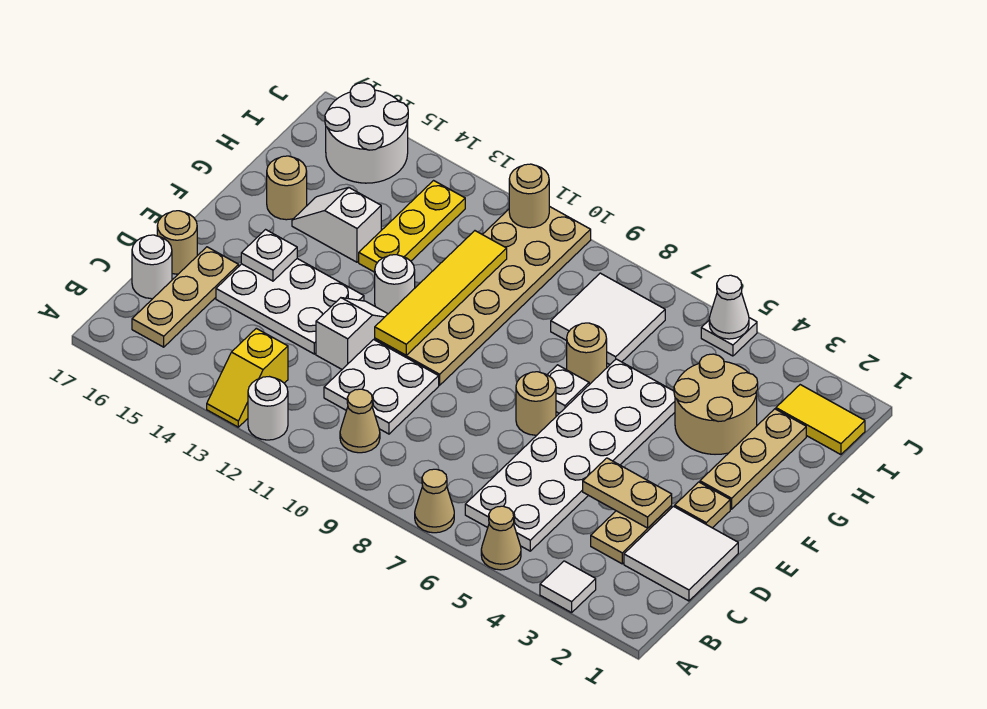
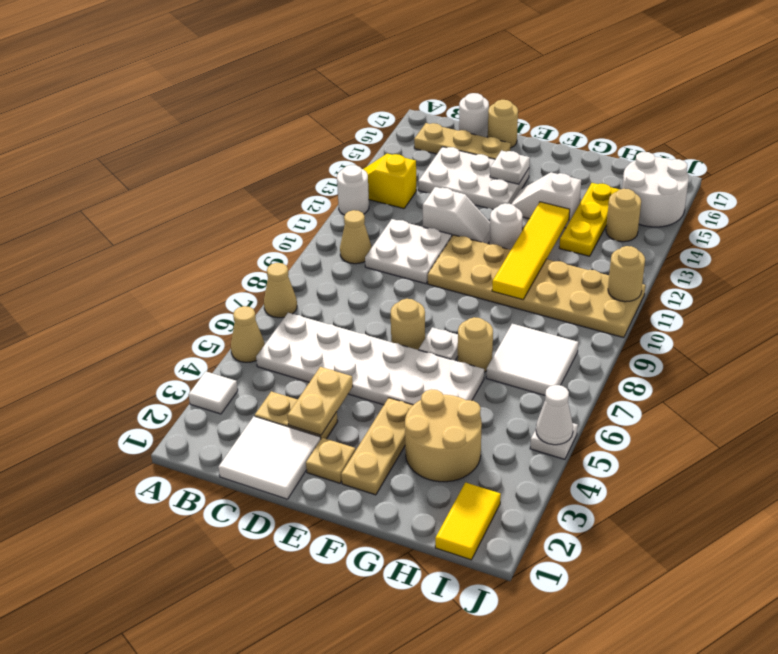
white plate D13:E15 level 1 -> white plate C14:E15 level 1
yellow tile E11:H11 level 2 -> yellow tile G10:G13 level 2
tan plate F2:H2 level 1 -> tan plate F2:F4 level 1
yellow plate G13:I13 level 1 -> yellow plate H13:H15 level 1
white slope G14:G15 level 1 top 14 -> white slope F14:G14 level 1 top G
tan round brick G16 level 1 -> tan round brick I14 level 1

